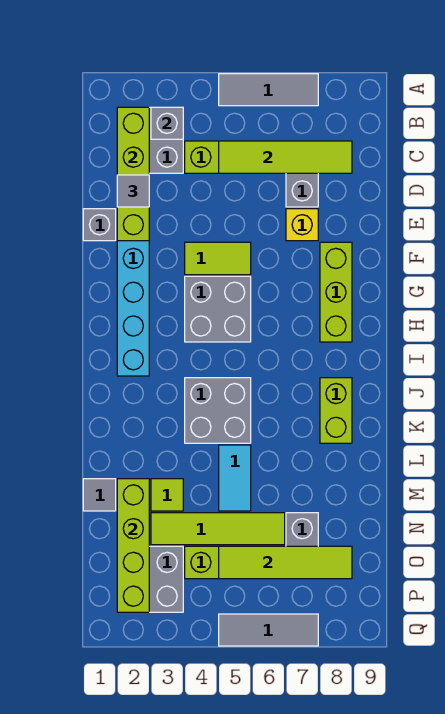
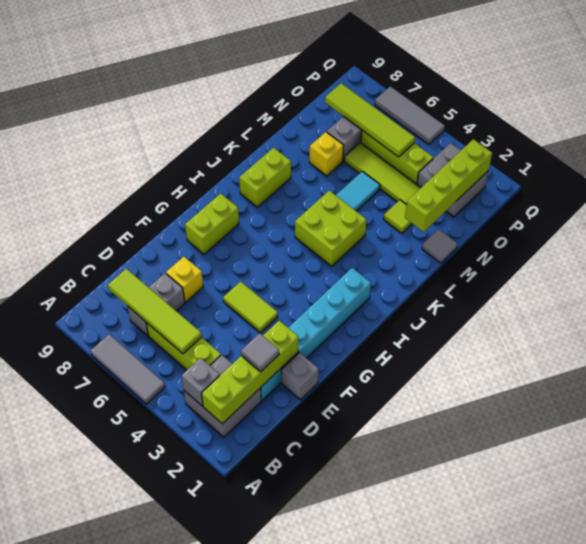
lime brick F8:H8 level 1 -> lime brick G8:H8 level 1
grey brick G4:H5 level 1 -> none
grey brick J4:K5 level 1 -> lime brick J4:K5 level 1
none -> yellow brick M7 level 1

